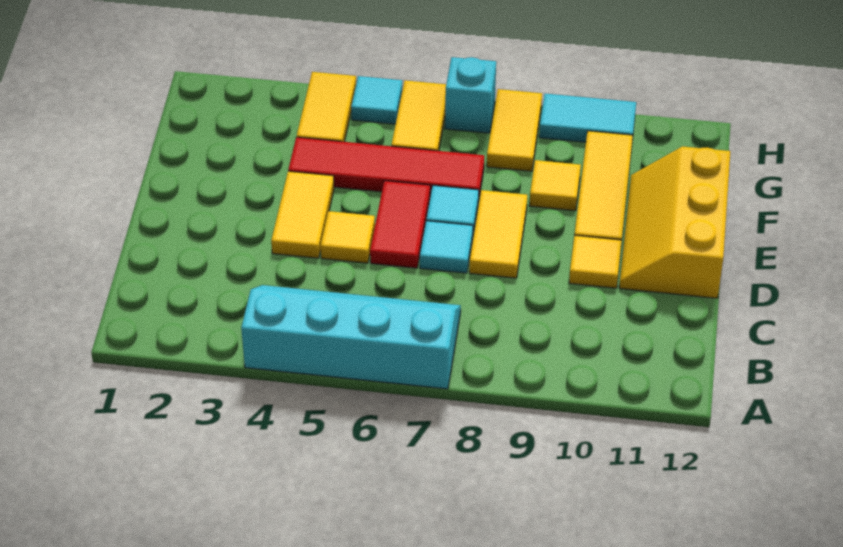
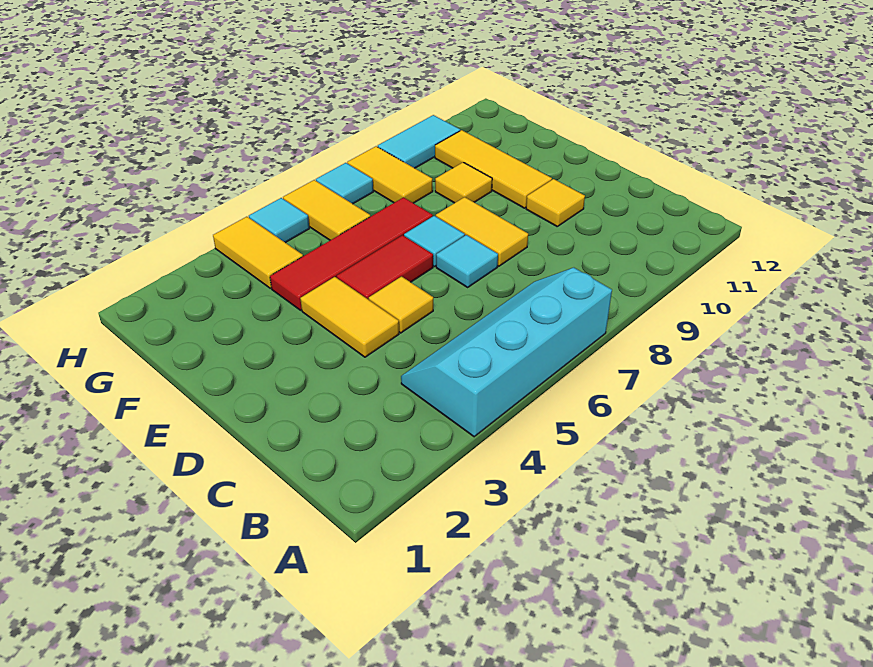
red tile D6:E6 level 1 -> red tile E5:E6 level 1
yellow slope D11:F12 level 1 top 12 -> none
cyan brick H7 level 1 -> cyan tile H7 level 1

